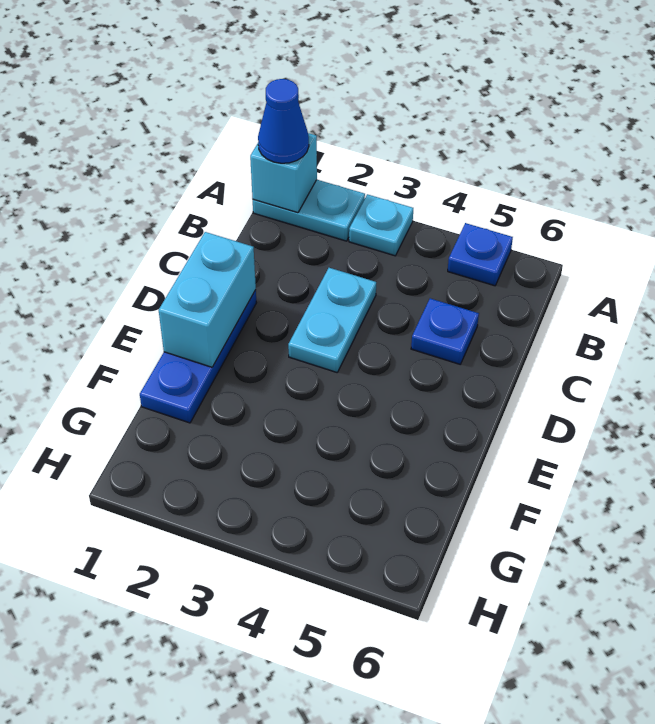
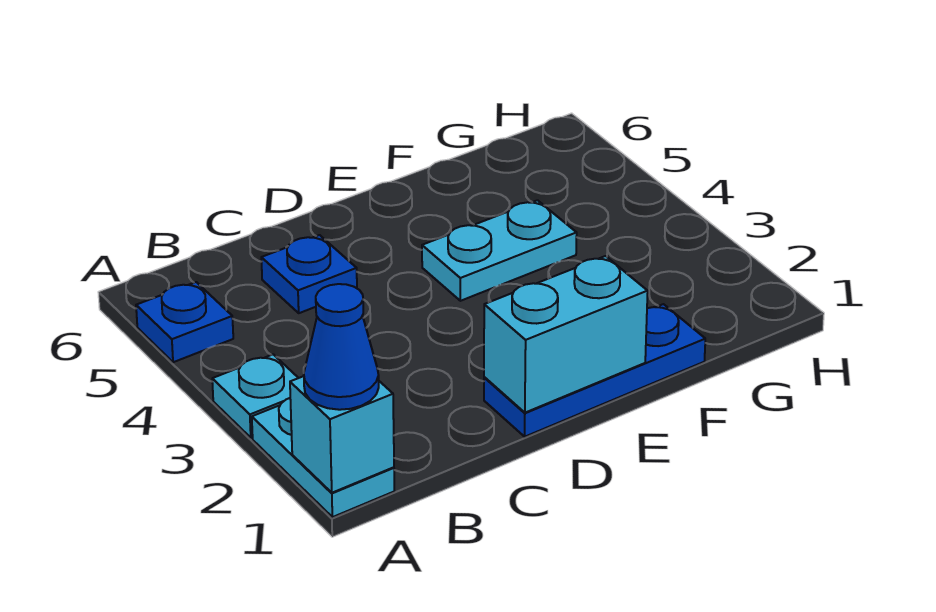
cyan plate C3:D3 level 1 -> cyan plate E4:F4 level 1

